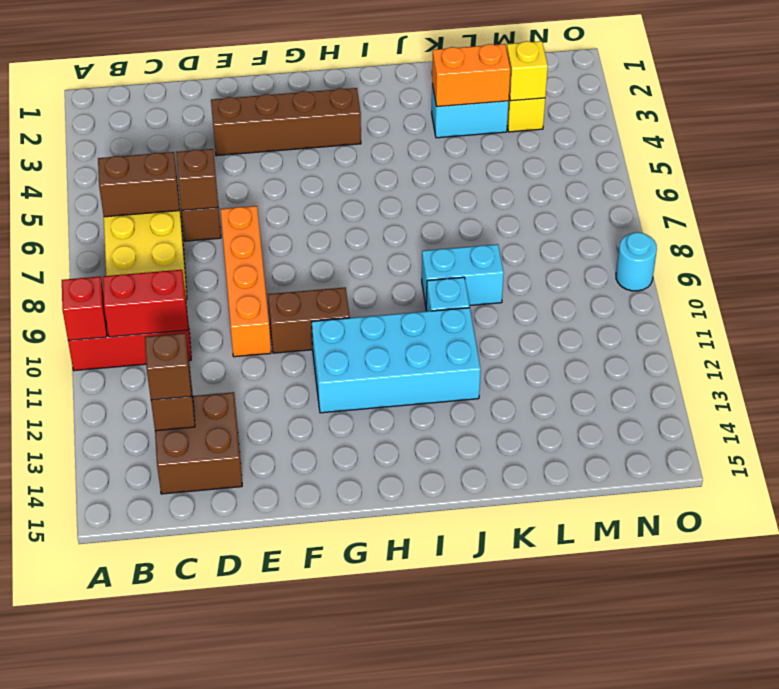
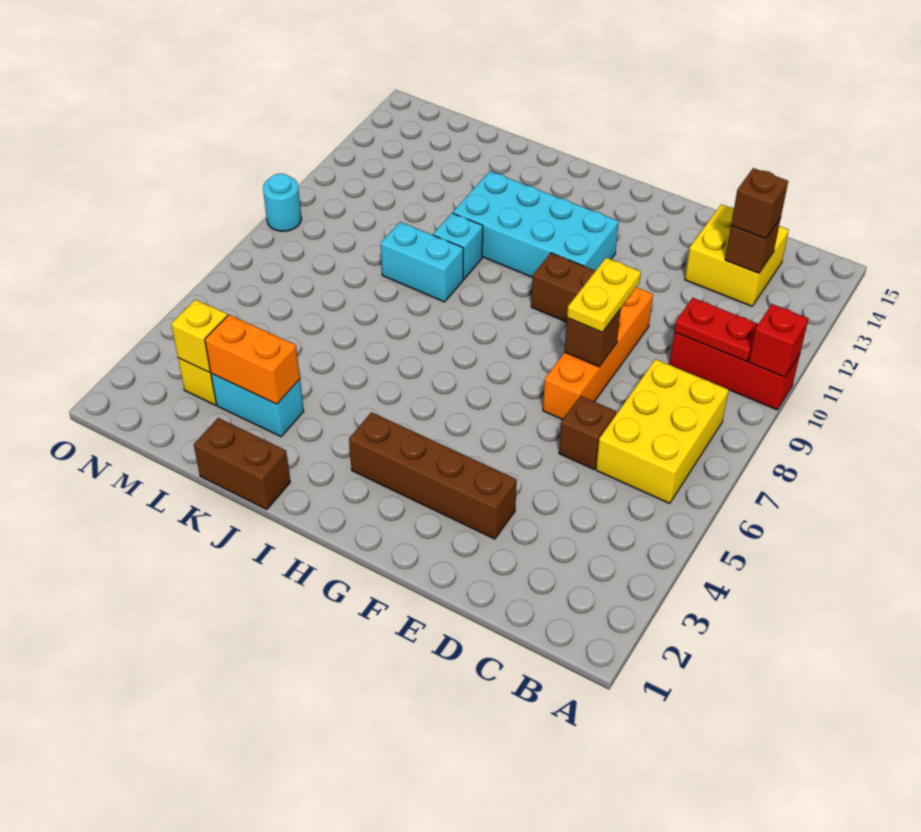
brown brick B6:C6 level 2 -> brown brick J1:K1 level 1
red brick B10:C10 level 2 -> red plate B10:C10 level 2
brown brick C13:D14 level 1 -> yellow brick C13:D14 level 1
brown brick D6 level 2 -> brown brick E8 level 2
none -> yellow plate E8:E9 level 3

